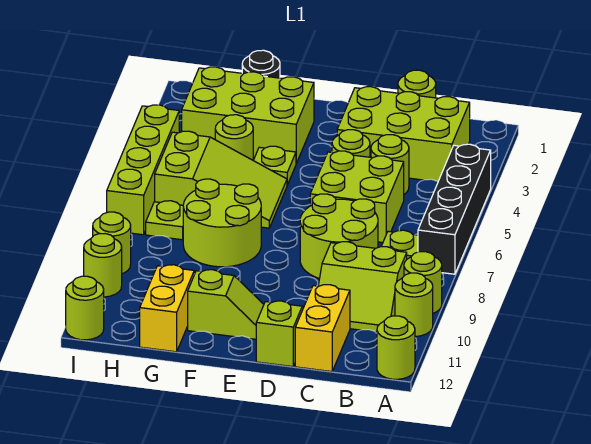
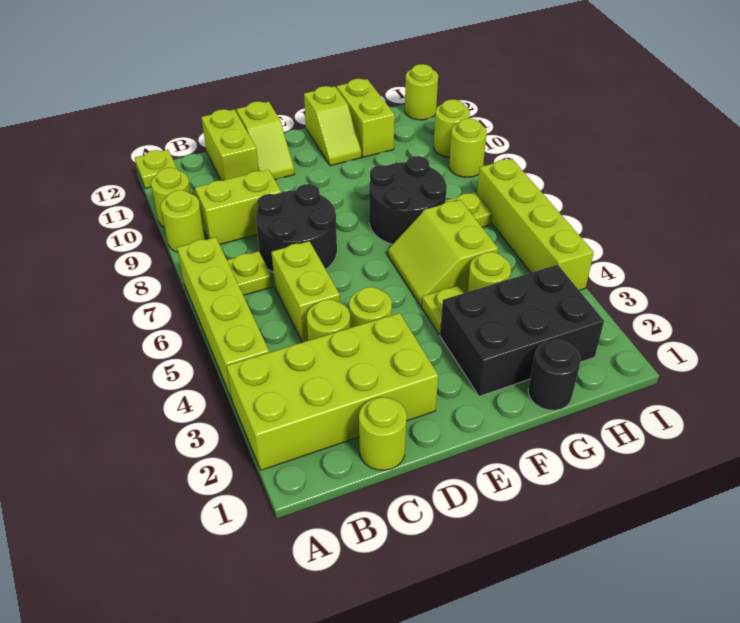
black brick A4:A7 level 1 -> lime brick A4:A7 level 1
lime round brick A12 level 1 -> lime plate A12 level 1
lime brick B2:D3 level 1 -> lime brick A2:D3 level 1
lime brick C5:D6 level 1 -> lime brick C5:C6 level 1
lime round brick C7:D8 level 1 -> black round brick C7:D8 level 1
yellow brick C11:C12 level 1 -> lime brick C11:C12 level 1
lime slope E11:F11 level 1 top F -> lime slope F11:F12 level 1 top 12
lime brick F2:H3 level 1 -> black brick F2:H3 level 1
lime slope F5:H6 level 1 top H -> lime slope F5:G6 level 1 top G
lime round brick F7:G8 level 1 -> black round brick F7:G8 level 1
yellow brick G11:G12 level 1 -> lime brick G11:G12 level 1

